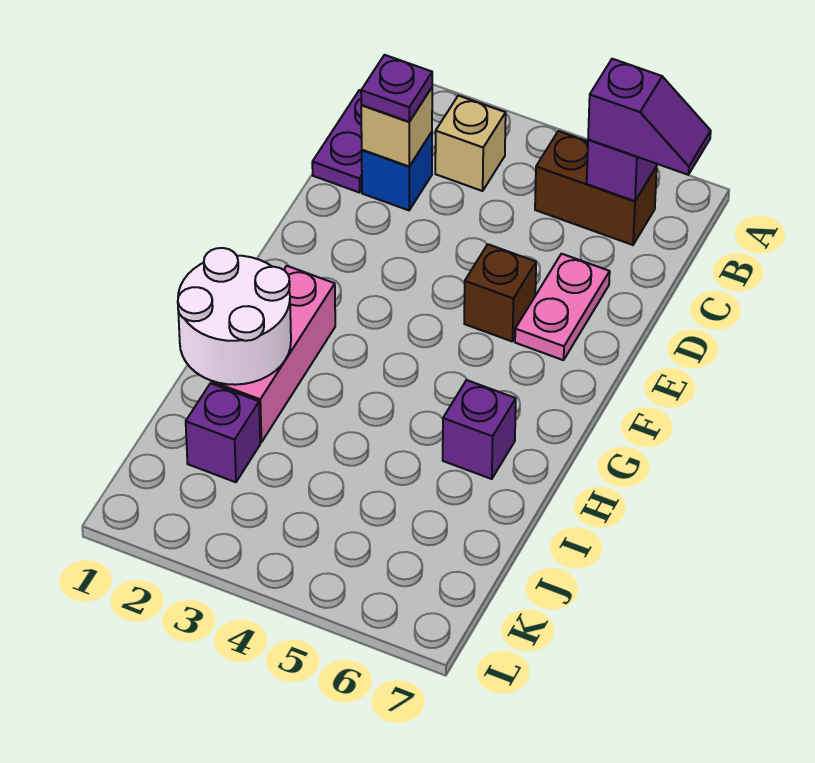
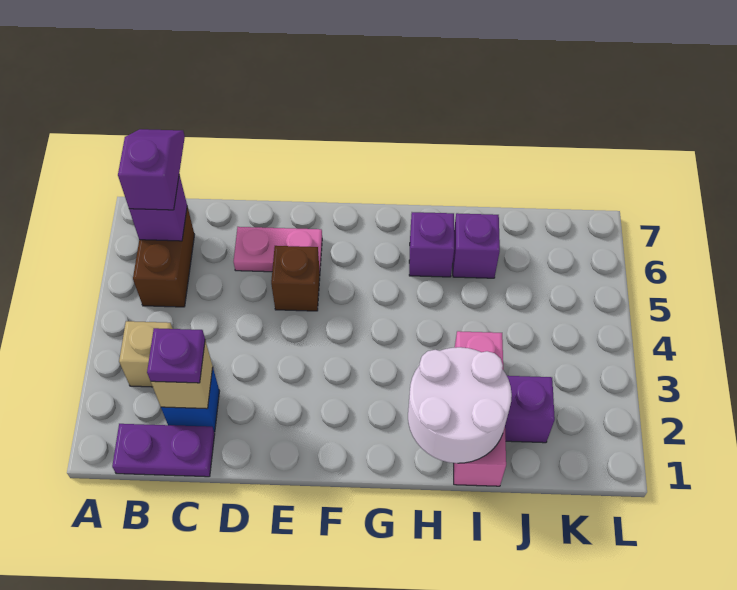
pink brick G2:I2 level 1 -> pink brick I1:I3 level 1
none -> purple brick I6 level 1

